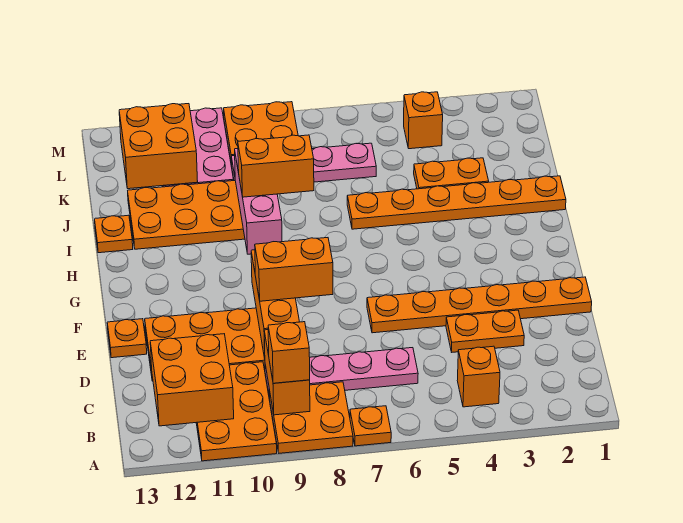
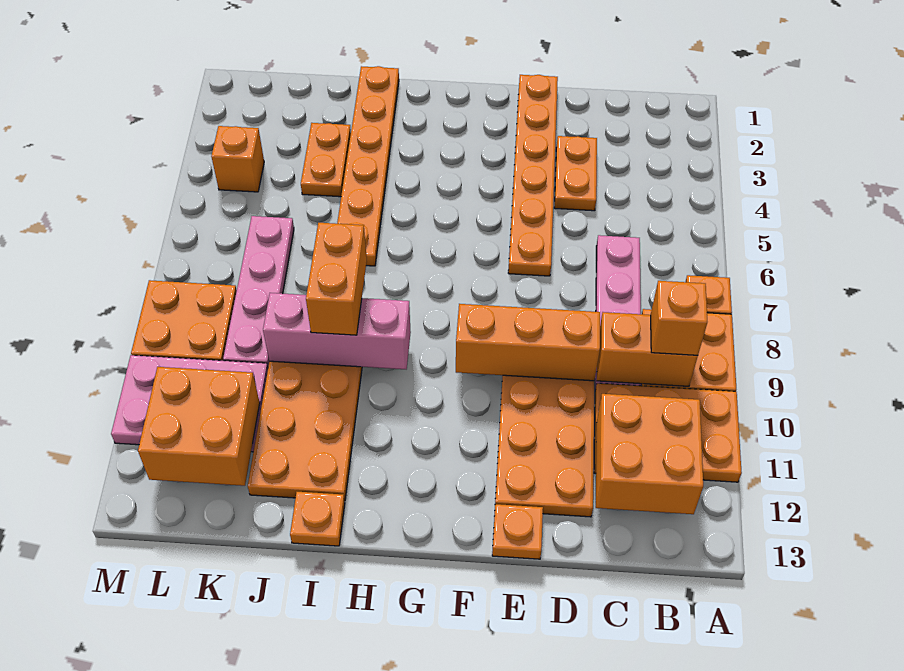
orange brick B4 level 1 -> none
orange brick E8:E9 level 3 -> none

